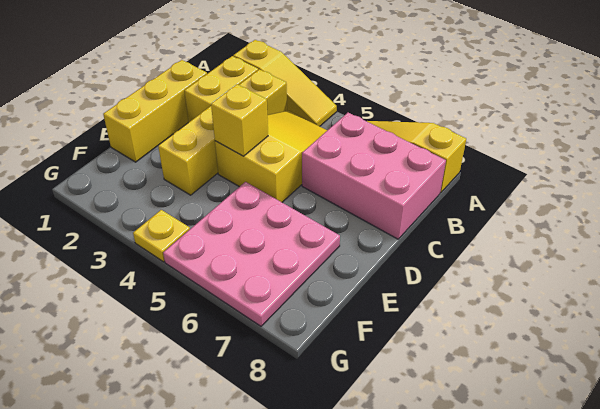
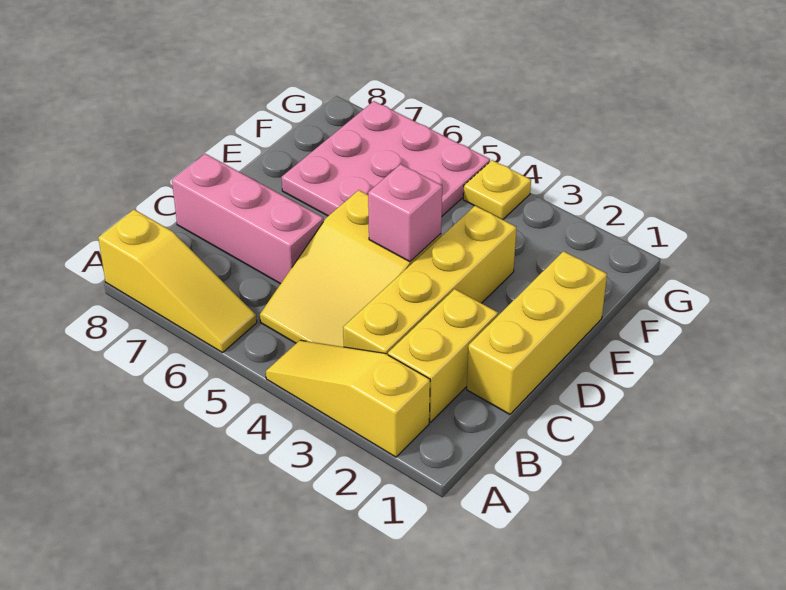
pink brick B6:C8 level 1 -> pink brick C6:C8 level 1
yellow brick D4 level 2 -> pink brick D4 level 2

